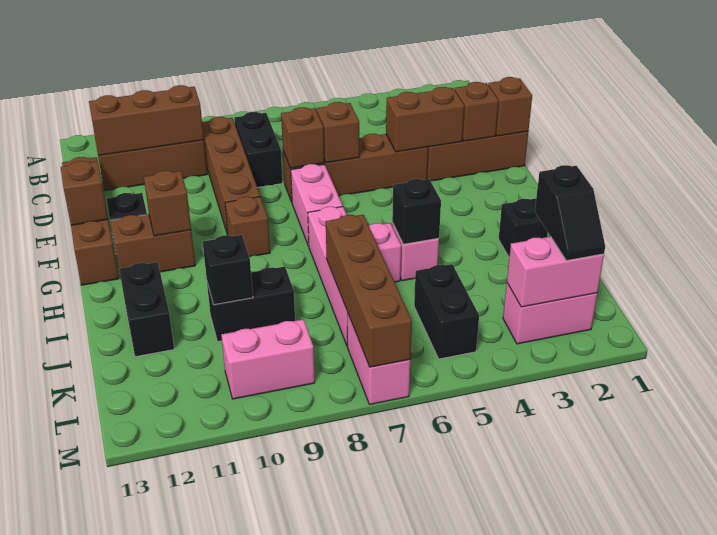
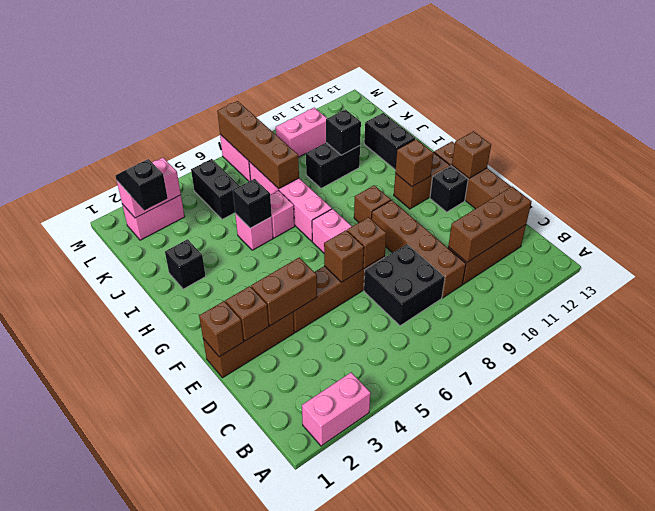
none -> pink brick A2:A3 level 1
black brick C8:D8 level 1 -> black brick C7:D8 level 1

